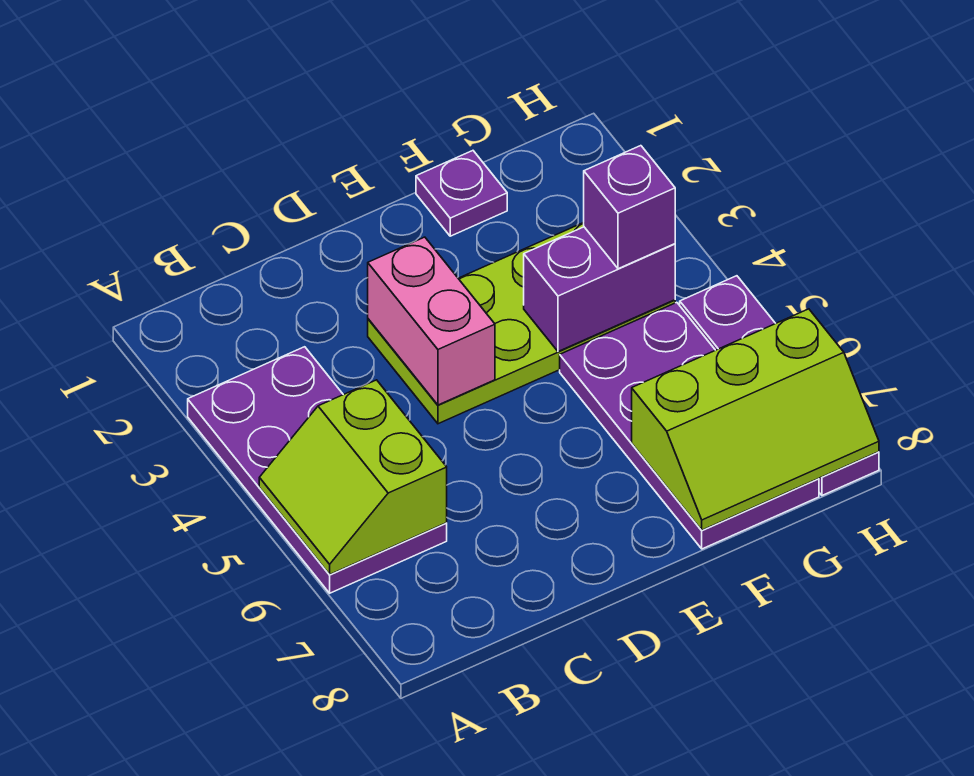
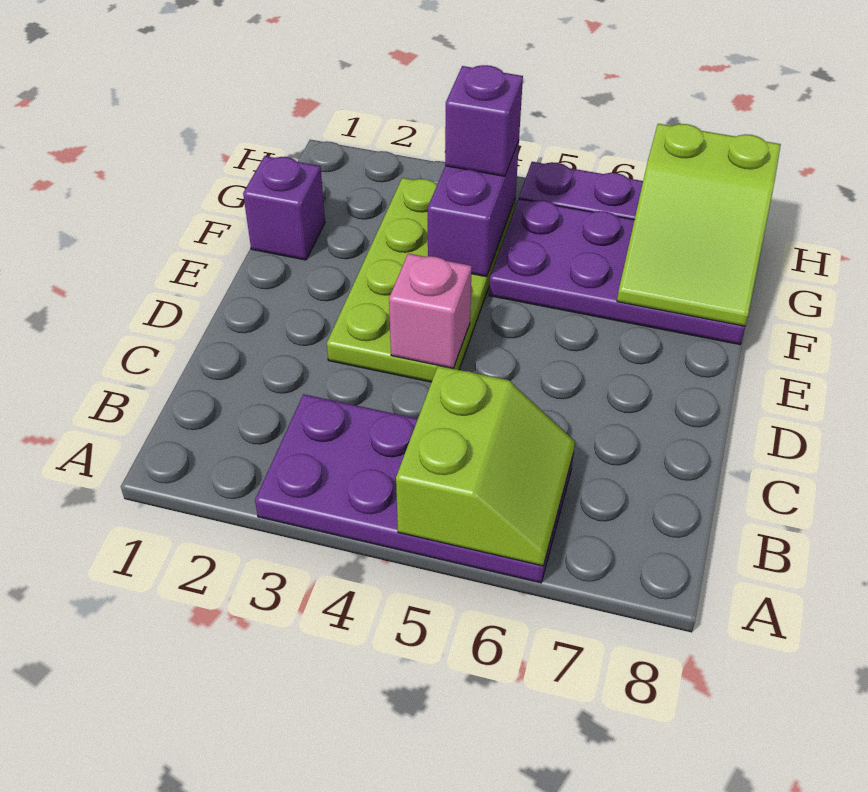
lime slope A5:B6 level 2 top B -> lime slope A5:B6 level 2 top 5
pink brick D3:D4 level 2 -> pink brick D4 level 2
purple plate F1 level 1 -> purple brick F1 level 1
lime slope F7:H8 level 2 top 7 -> lime slope F7:H8 level 2 top H

